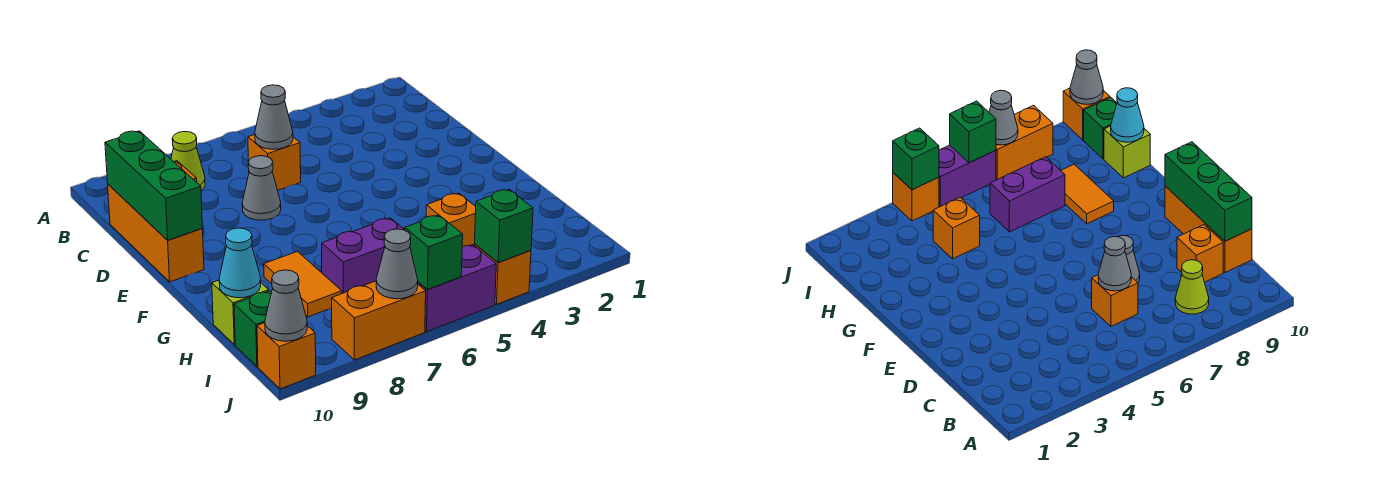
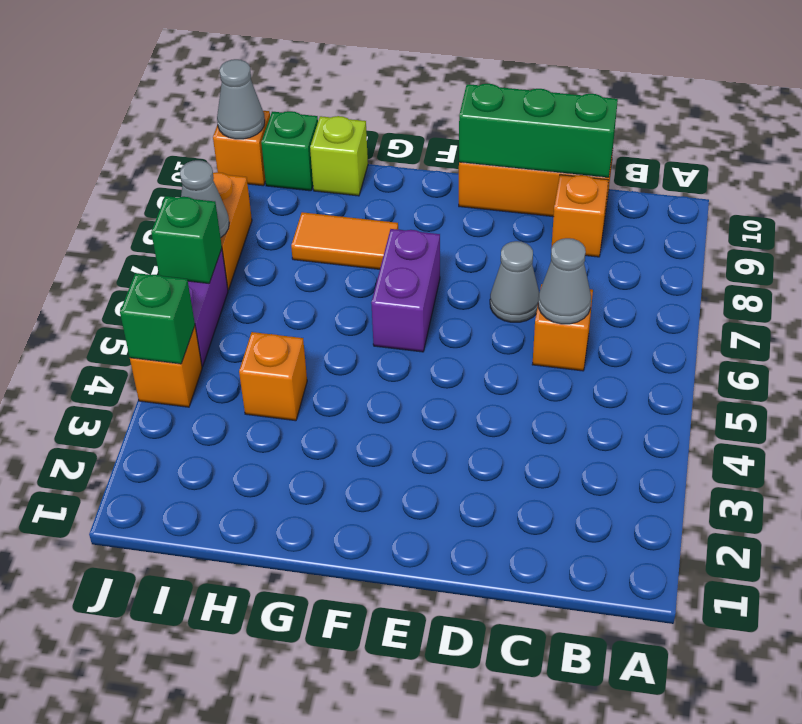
lime cone B8 level 1 -> none
purple brick H6:H7 level 1 -> purple brick F6:F7 level 1
cyan cone H10 level 2 -> none

